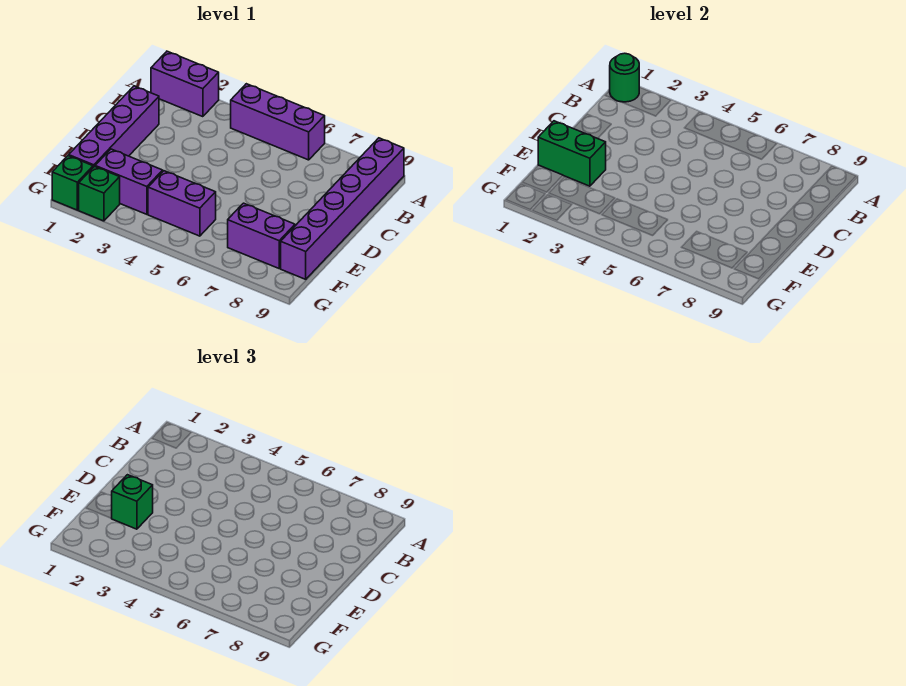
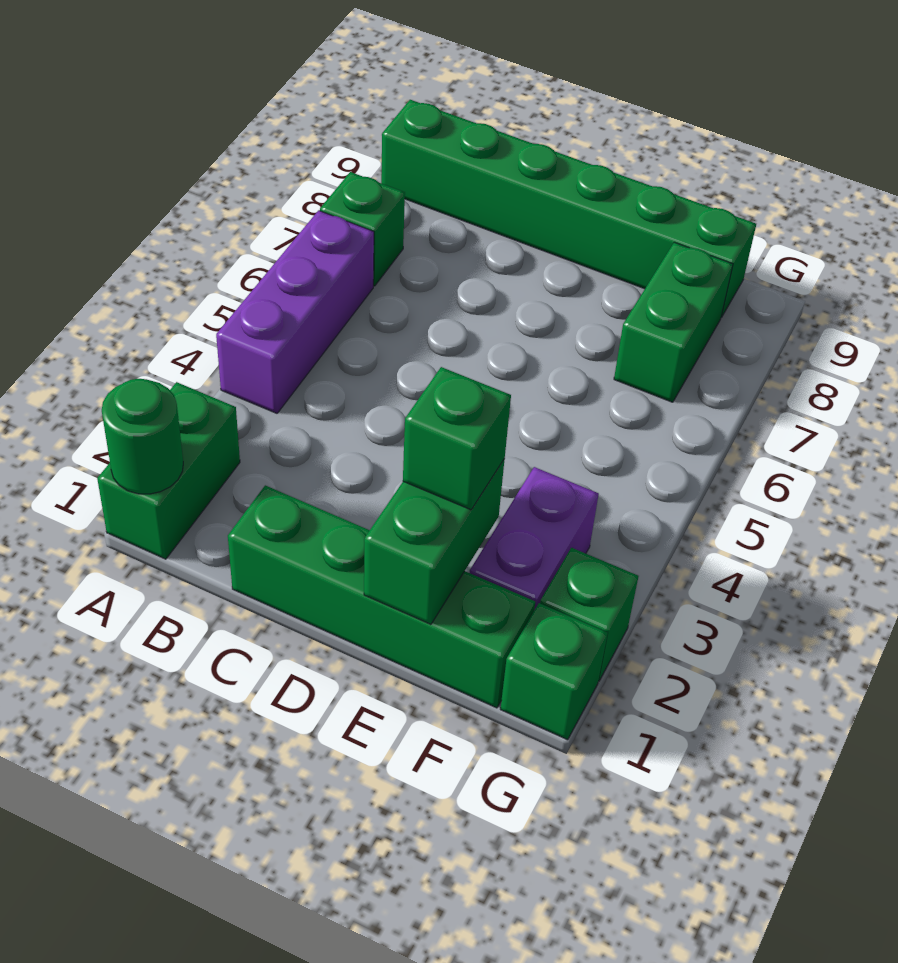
purple brick A1:A2 level 1 -> green brick A1:A2 level 1
none -> green brick A7 level 1
purple brick A9:F9 level 1 -> green brick A9:F9 level 1
purple brick C1:F1 level 1 -> green brick C1:F1 level 1
purple brick F4:F5 level 1 -> none
purple brick F7:F8 level 1 -> green brick F7:F8 level 1

